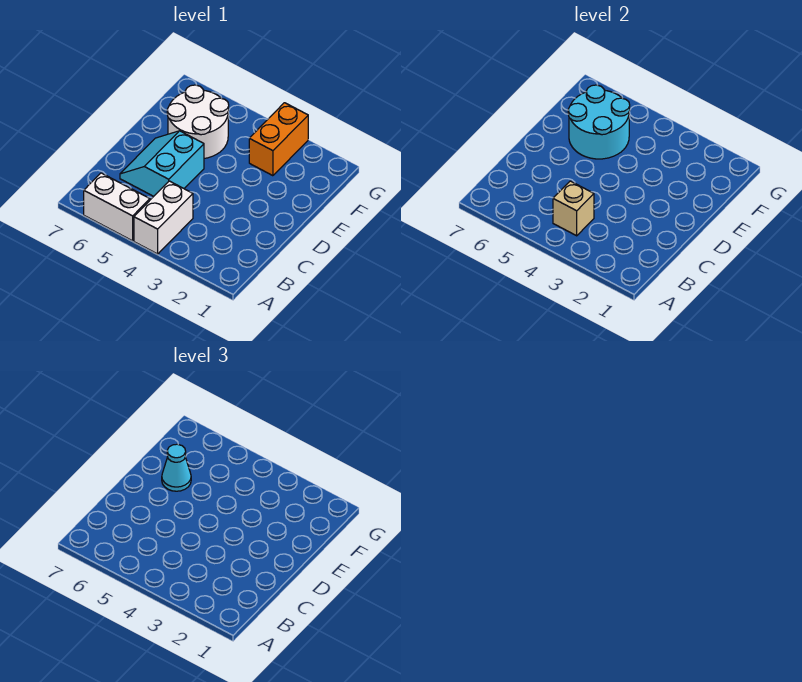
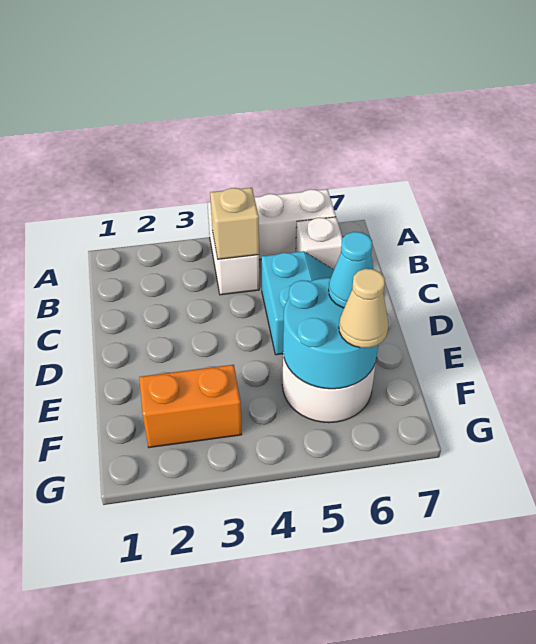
none -> white brick B6 level 1
orange brick F3:G3 level 1 -> orange brick F2:F3 level 1
none -> tan cone F6 level 3

